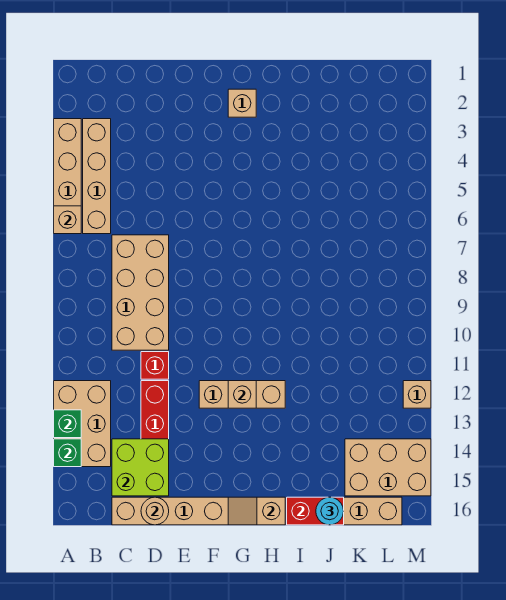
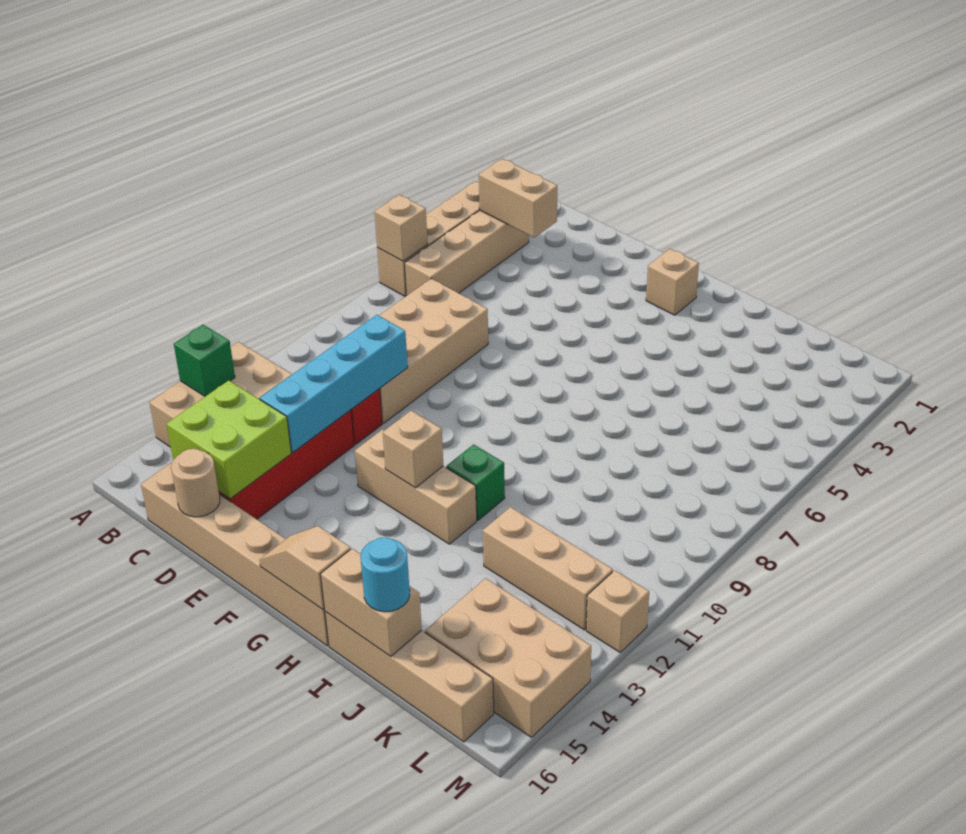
green brick A14 level 2 -> green brick H11 level 1
none -> tan brick B3:C3 level 2
none -> cyan brick D10:D13 level 2
red brick I16:J16 level 2 -> tan brick I16:J16 level 2
none -> tan brick J12:L12 level 1

